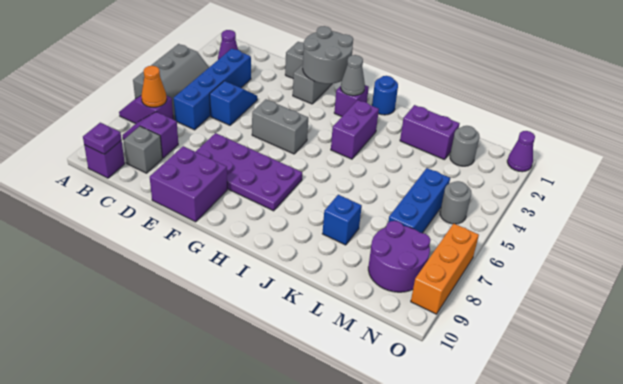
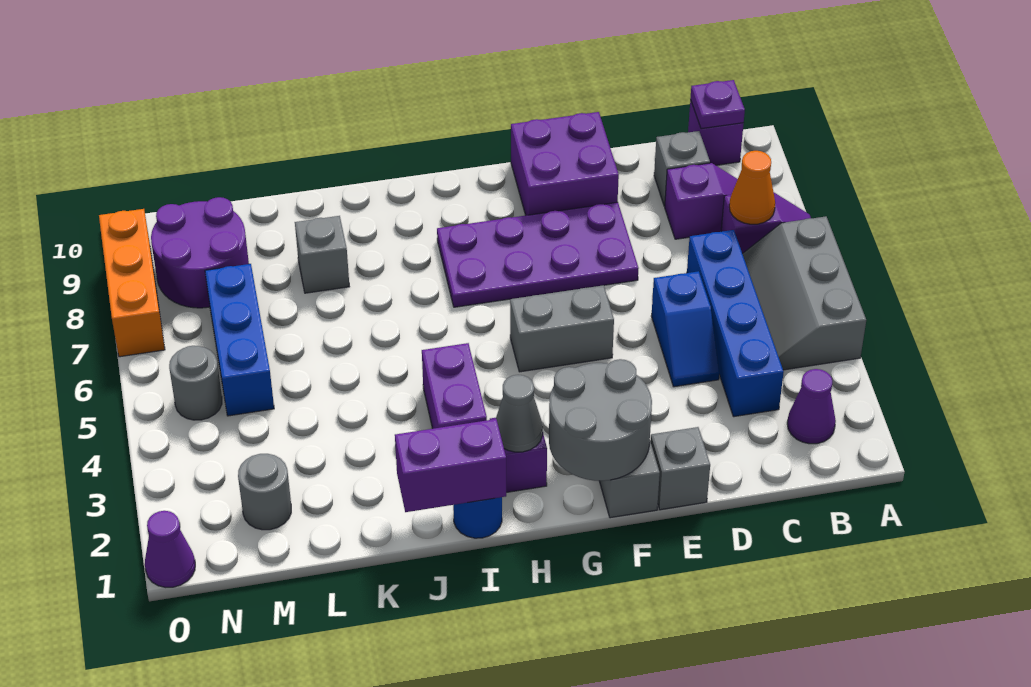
purple brick K2:L2 level 1 -> purple brick I1:J1 level 2
blue brick K8 level 1 -> grey brick K8 level 1

